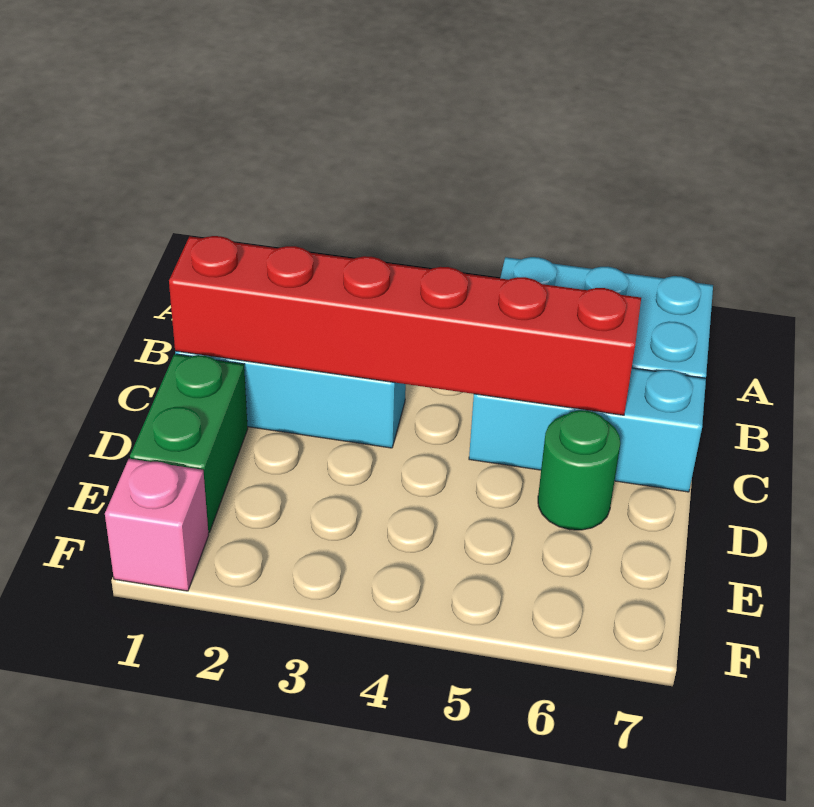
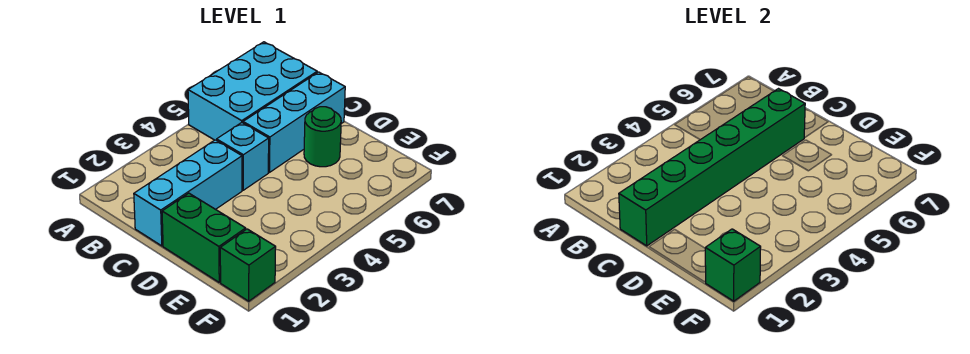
red brick C1:C6 level 2 -> green brick C1:C6 level 2
none -> cyan brick C4 level 1
pink brick F1 level 1 -> green brick F1 level 1
none -> green brick F1 level 2

